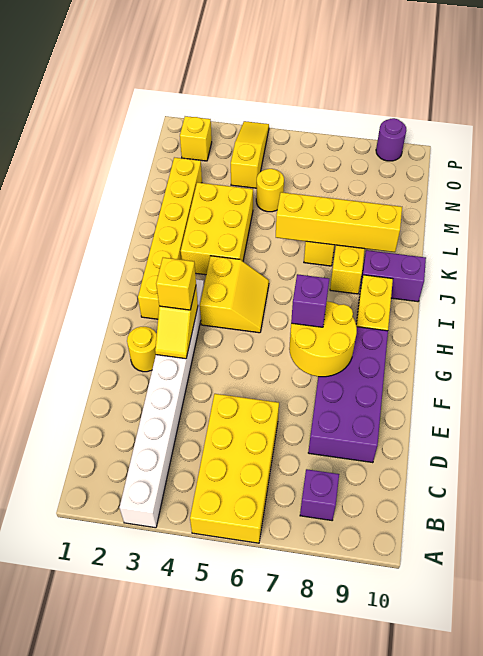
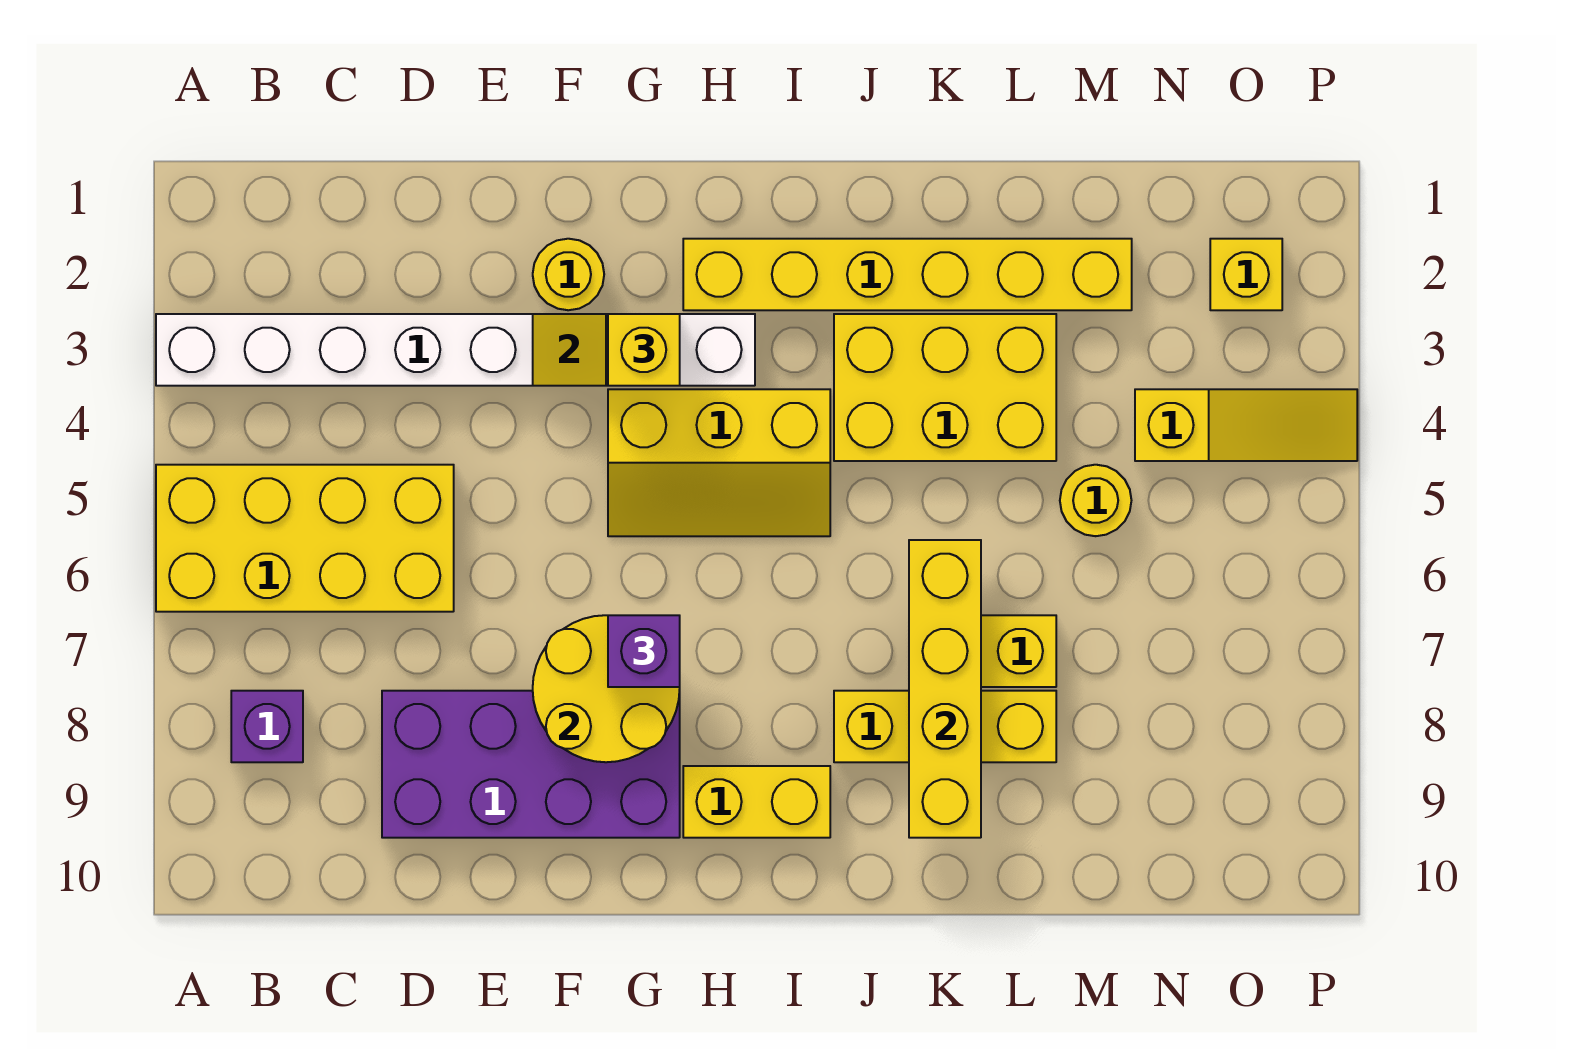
yellow slope H4:I5 level 1 top 4 -> yellow slope G4:I5 level 1 top 4
purple brick J9:J10 level 1 -> none
purple round brick P9 level 1 -> none

